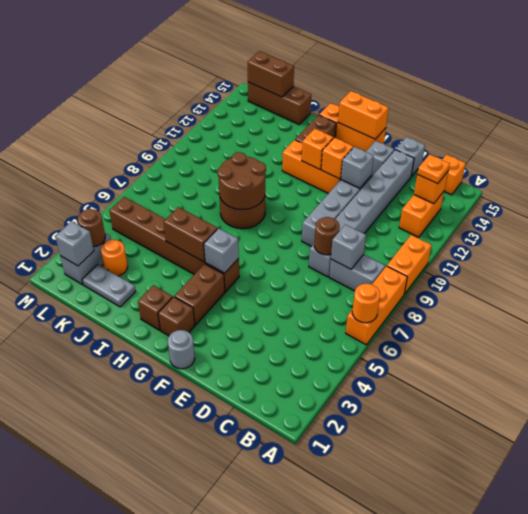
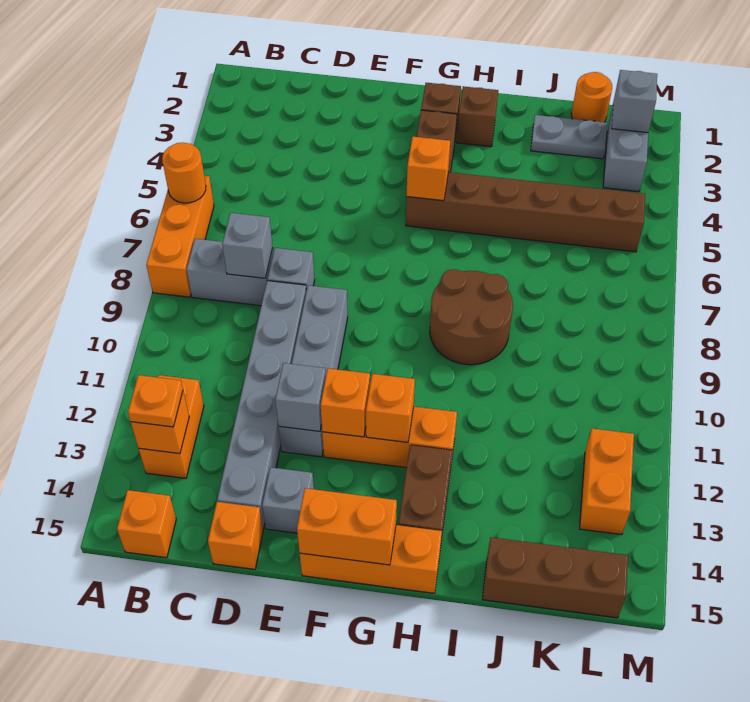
orange brick A9:A10 level 1 -> orange brick L12:L13 level 1
brown round brick D8 level 2 -> none
grey brick D15 level 1 -> orange brick D15 level 1
grey round brick F1 level 1 -> none
grey brick G5 level 2 -> orange brick G5 level 2
brown brick H5:I5 level 2 -> none
brown round brick H8:I9 level 2 -> none
orange round brick K3 level 1 -> orange round brick K1 level 1
brown brick K15:L15 level 2 -> none
brown round brick L3 level 2 -> none

